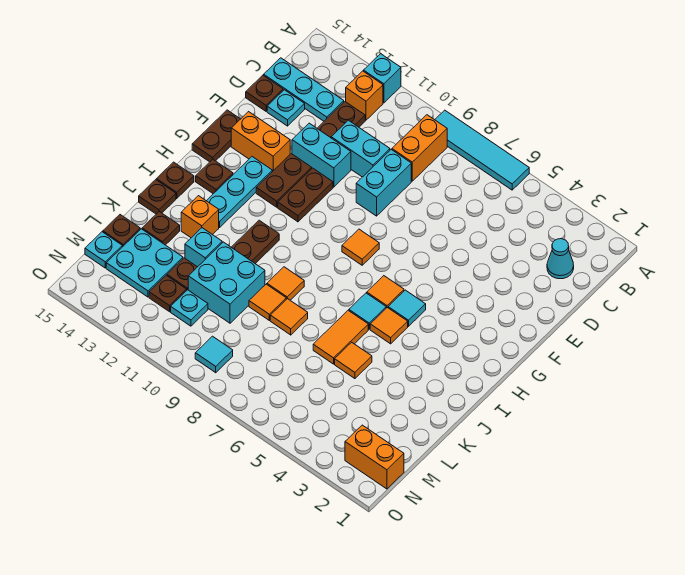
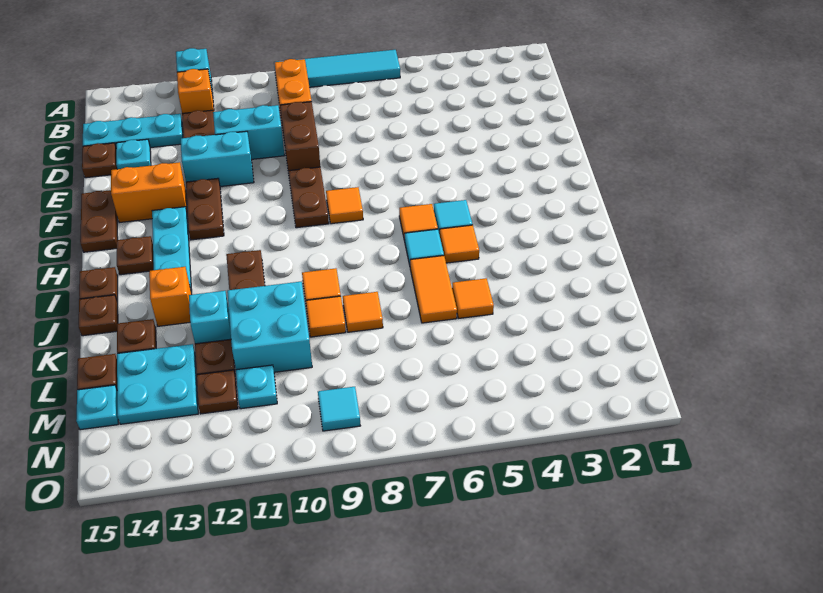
cyan cone C2 level 1 -> none
cyan brick D9:E9 level 1 -> brown brick D9:E9 level 1
brown plate F11:G11 level 1 -> brown plate F9:G9 level 1
orange brick N1:N2 level 1 -> none

